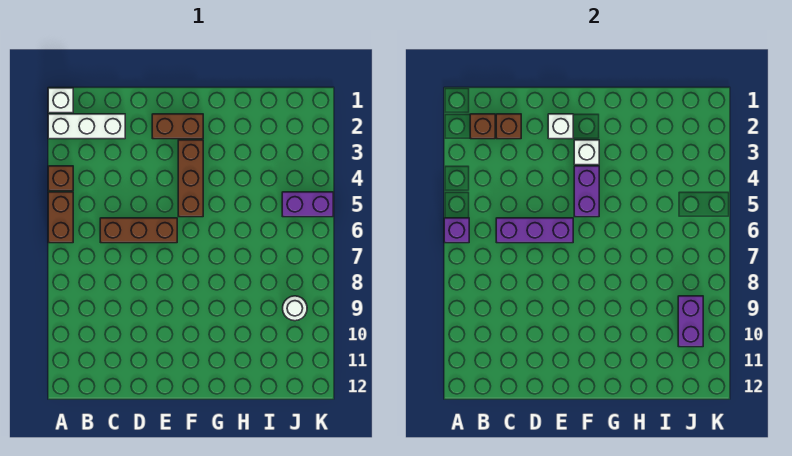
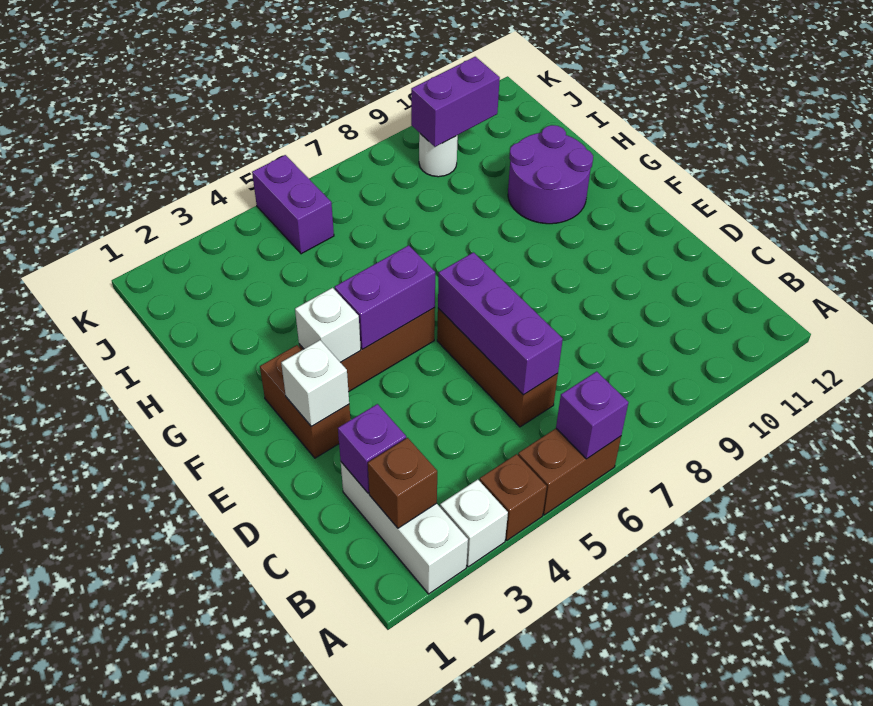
white brick A1 level 1 -> white brick A3 level 1
brown brick C2 level 2 -> purple brick C2 level 2
none -> purple round brick G10:H11 level 1

